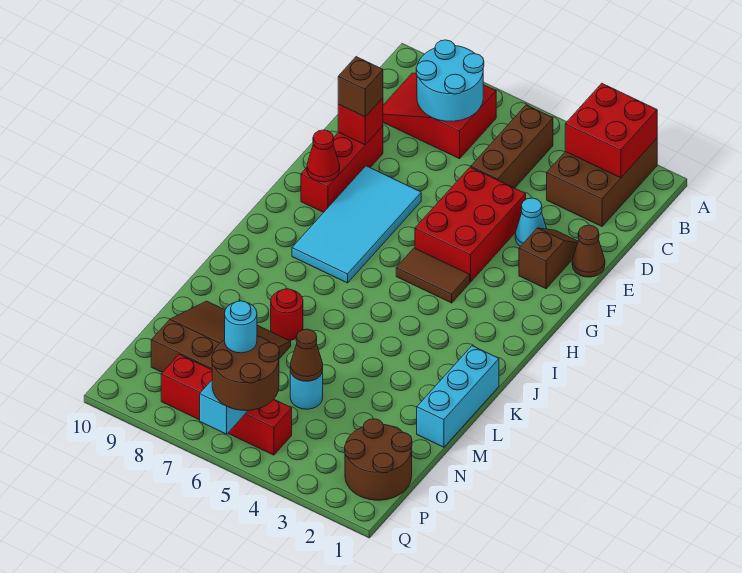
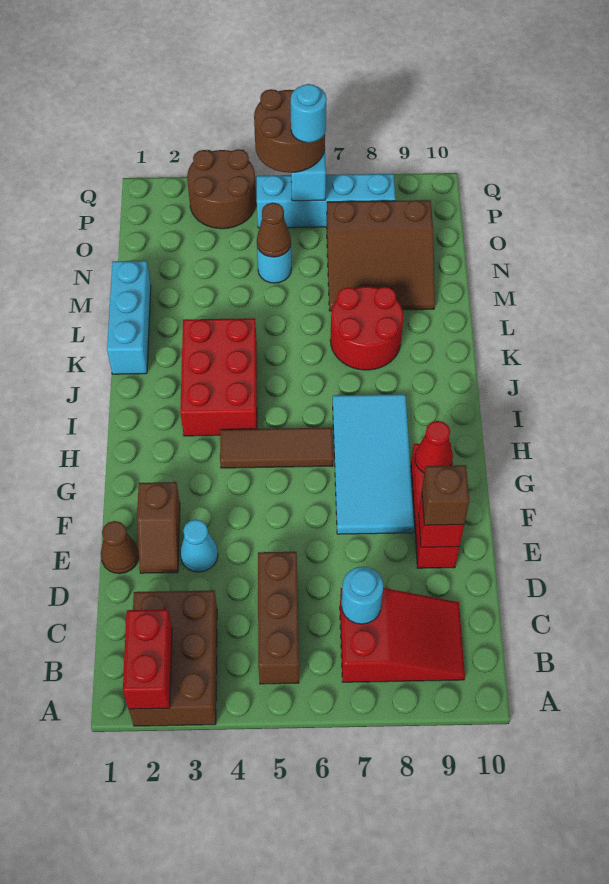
red brick A2:B3 level 2 -> red brick A2:B2 level 2
cyan round brick B7:C8 level 2 -> cyan round brick C7 level 2
red brick E4:G5 level 1 -> red brick I3:K4 level 1
brown tile H4:H5 level 1 -> brown tile H4:H6 level 1
red round brick L7 level 1 -> red round brick K7:L8 level 1
brown round brick O1:P2 level 1 -> brown round brick P3:Q4 level 1
red brick P5:P8 level 1 -> cyan brick P5:P8 level 1

